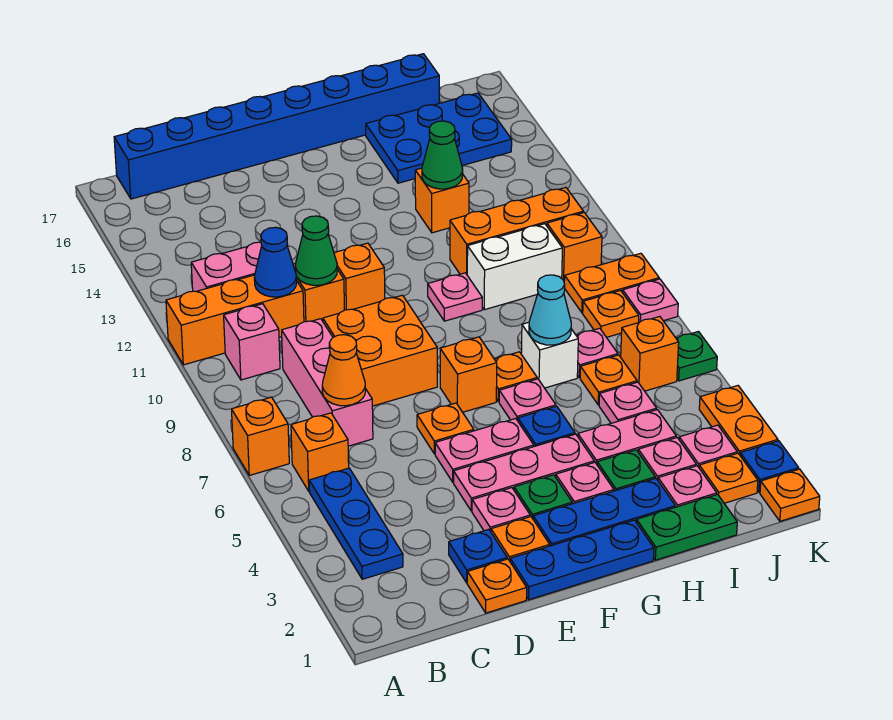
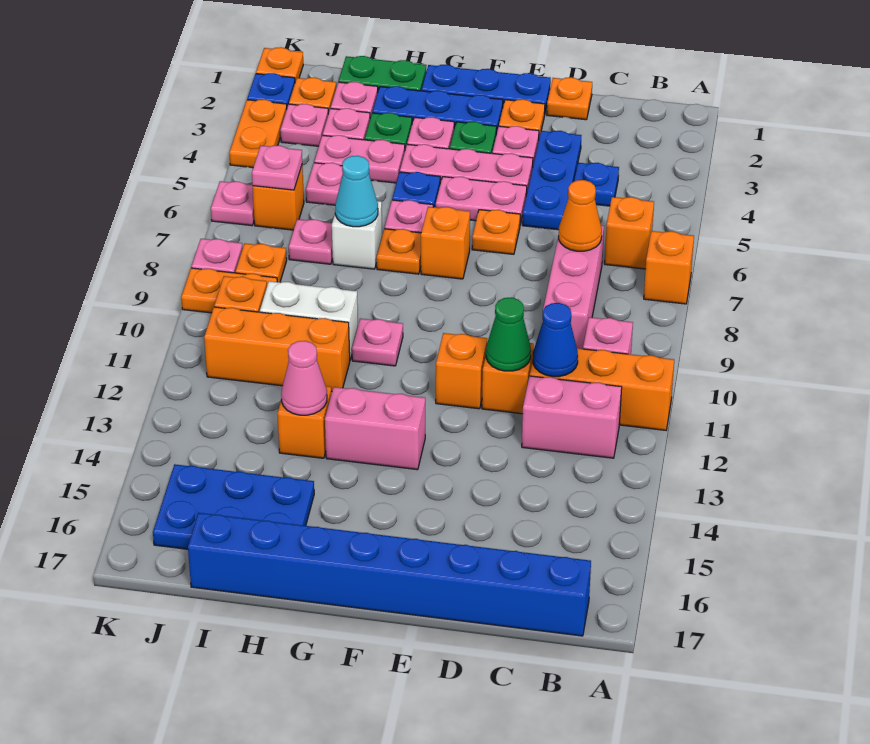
blue plate B3:B5 level 1 -> blue plate D3:D5 level 1
blue plate D2 level 1 -> blue plate C4 level 1
orange brick D8:E9 level 1 -> none
none -> pink brick F13:G13 level 1
green cone H13 level 2 -> pink cone H13 level 2
orange plate I6 level 1 -> none
none -> pink plate J6 level 2
green plate K6 level 1 -> pink plate K6 level 1

